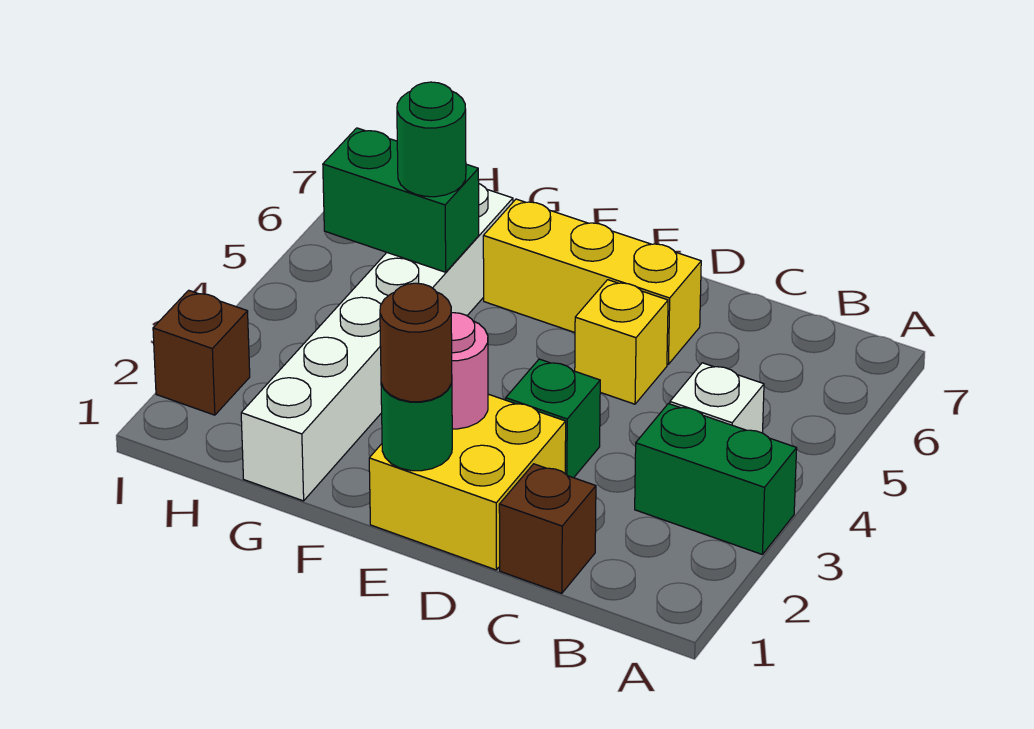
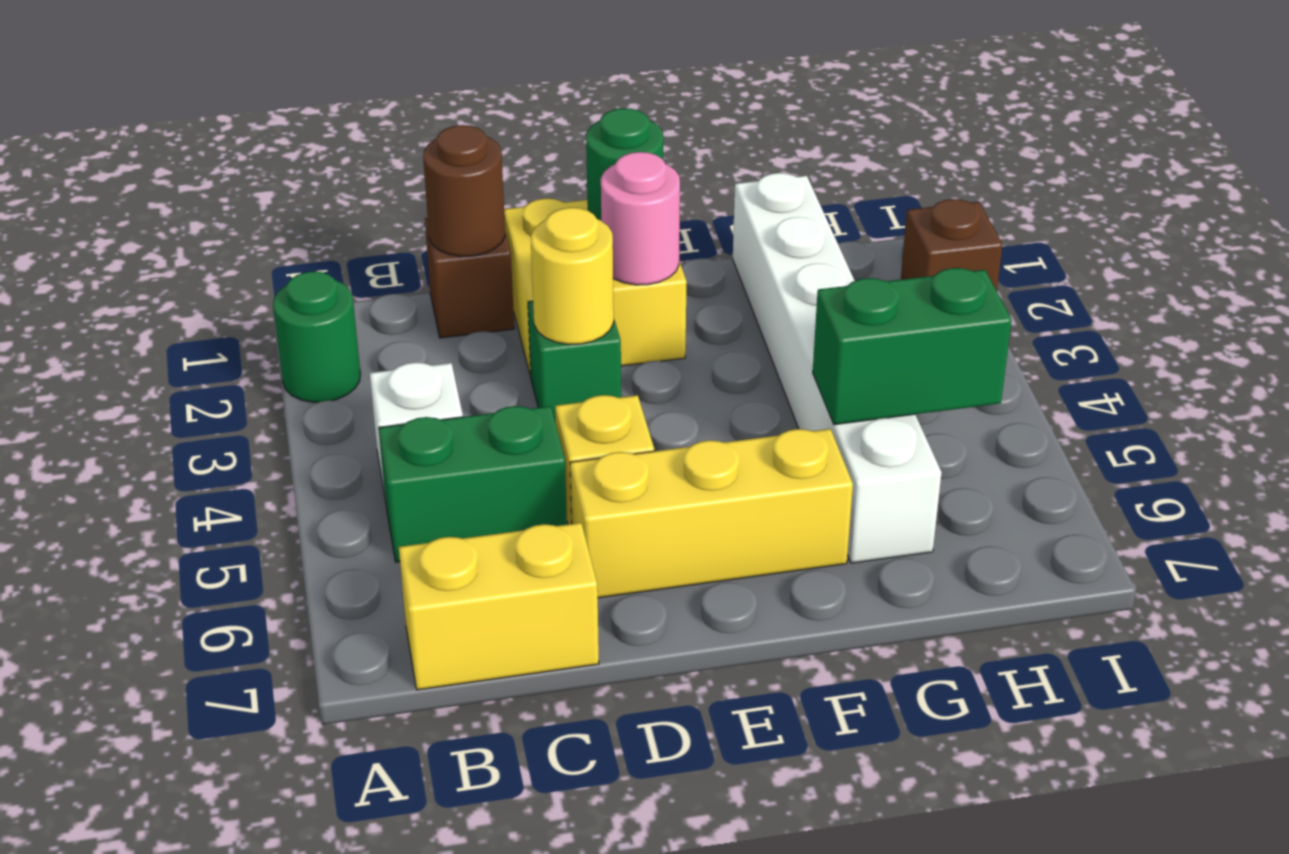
green brick A3:B3 level 1 -> green brick B5:C5 level 1
none -> yellow brick B7:C7 level 1
none -> yellow round brick D3 level 2
brown round brick E1 level 3 -> brown round brick C1 level 2
green round brick G5 level 3 -> green round brick A2 level 1

